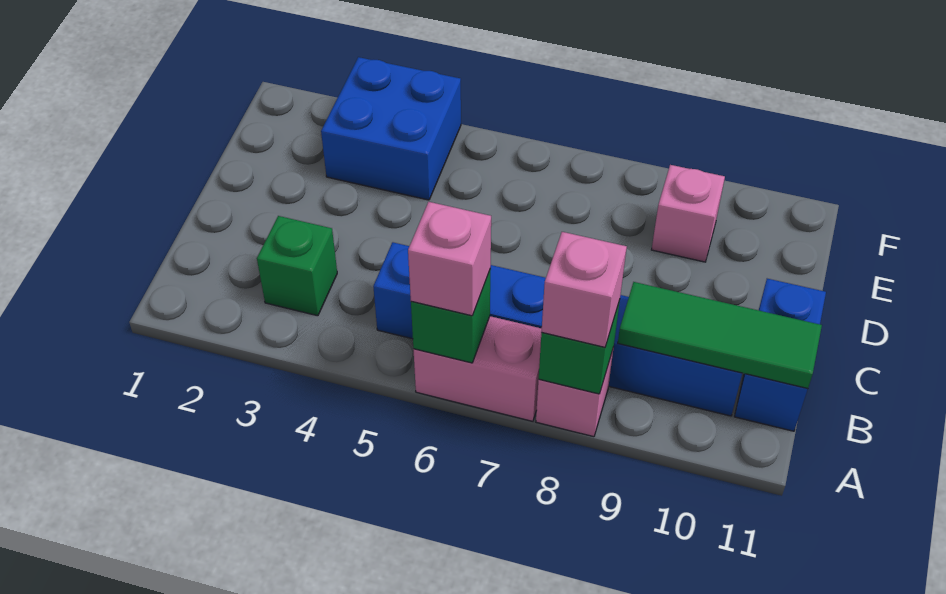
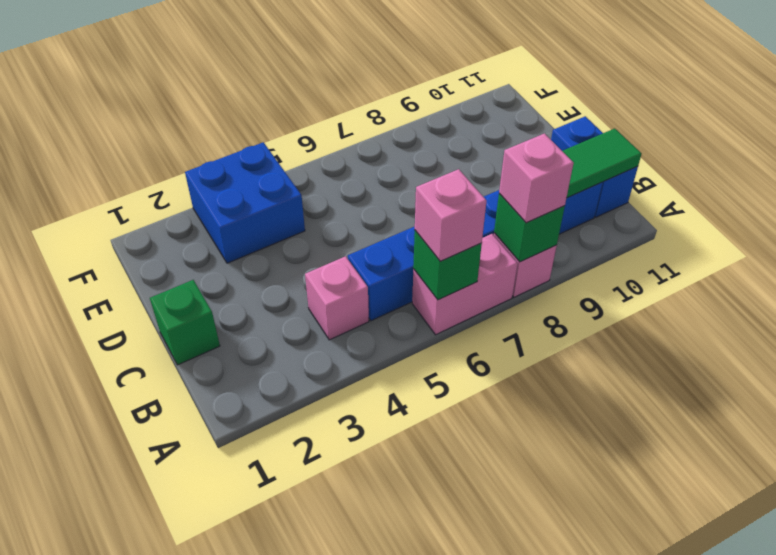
green brick B3 level 1 -> green brick C1 level 1
pink brick E9 level 1 -> pink brick B4 level 1

